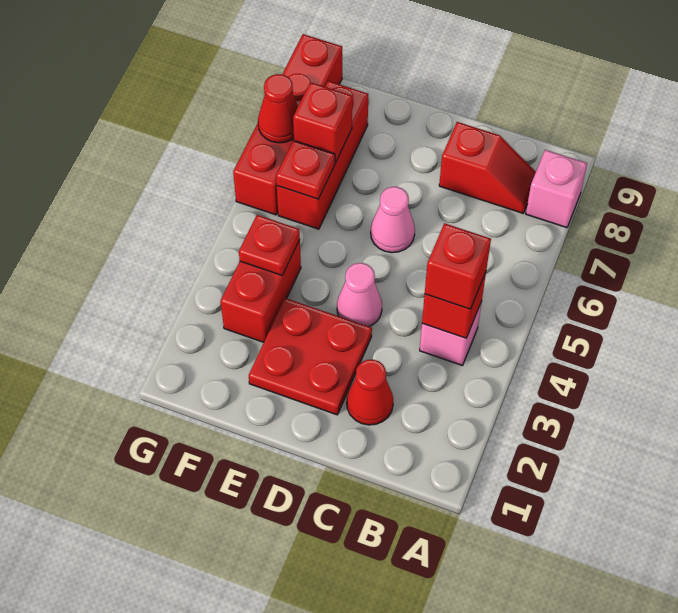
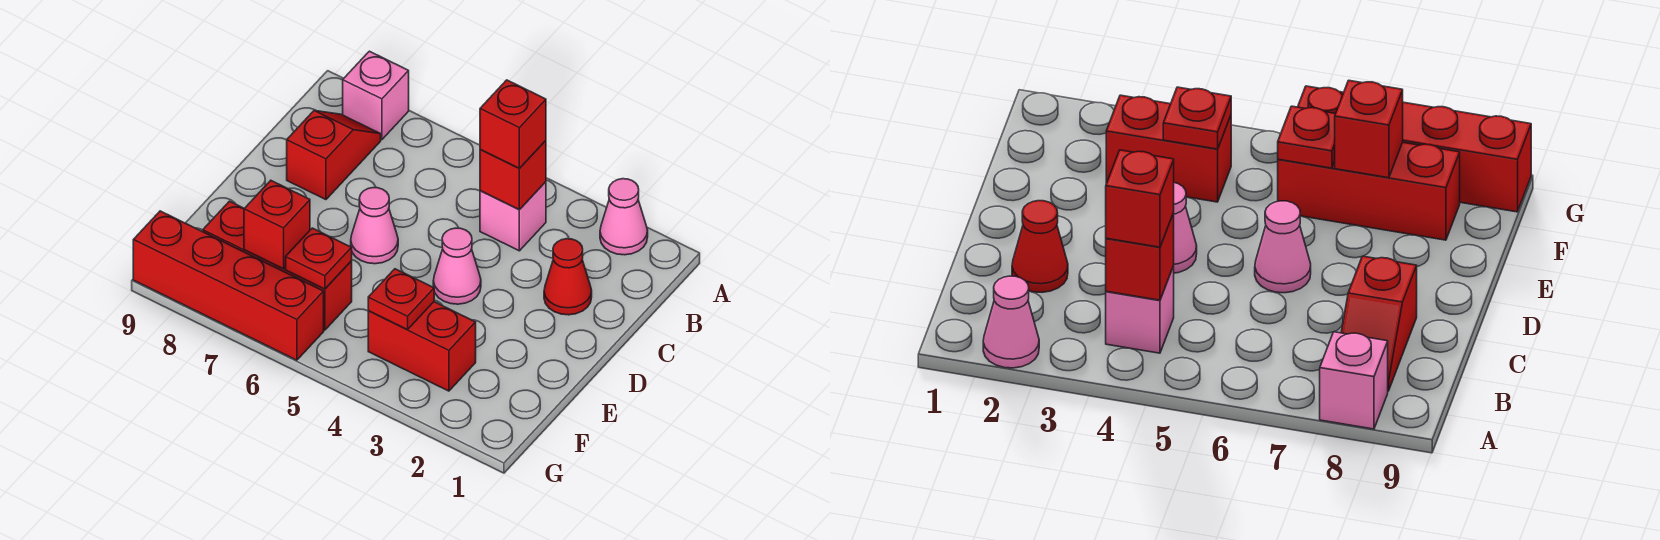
none -> pink cone A2 level 1
red plate D2:E3 level 1 -> none
red cone G7 level 2 -> none

